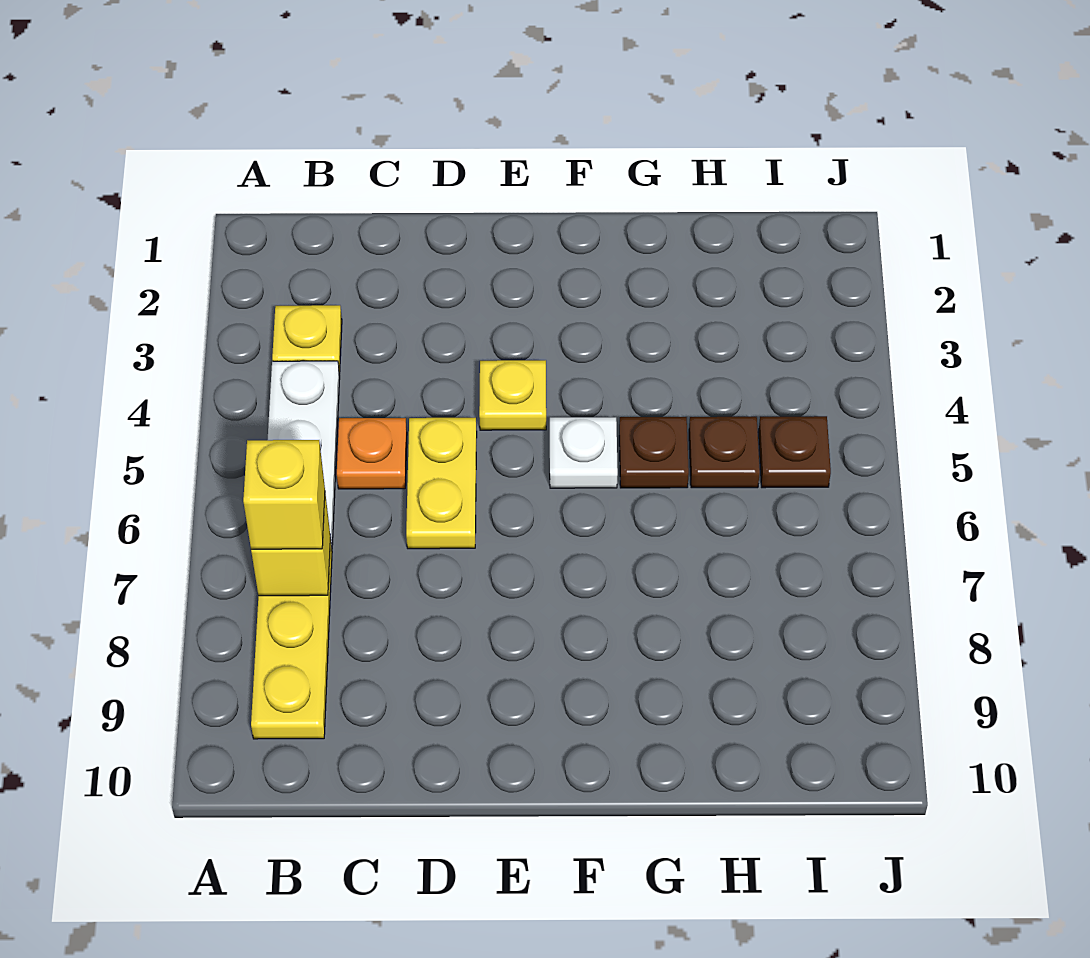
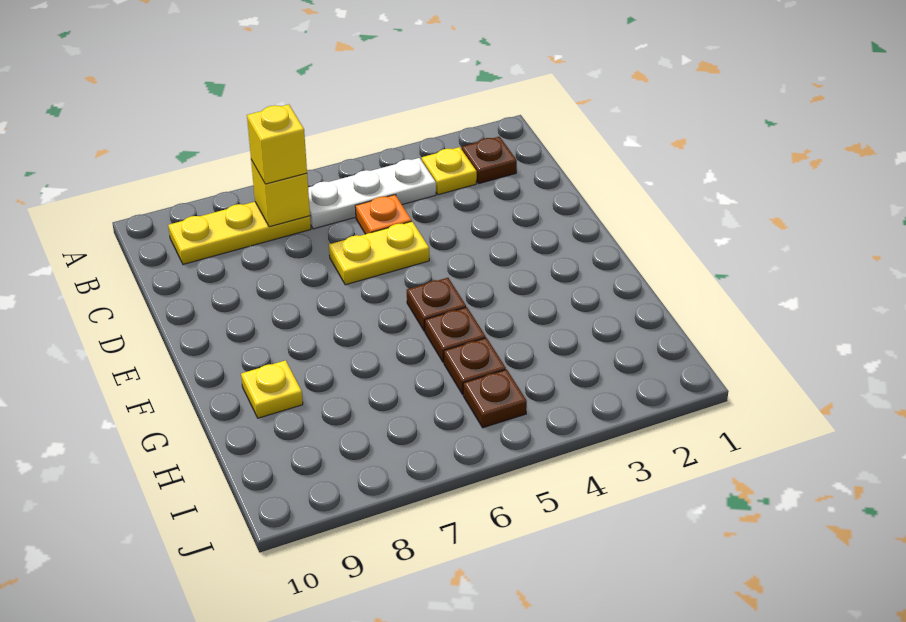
none -> brown plate B2 level 1
yellow plate E4 level 1 -> yellow plate G9 level 1
white plate F5 level 1 -> brown plate F5 level 1

